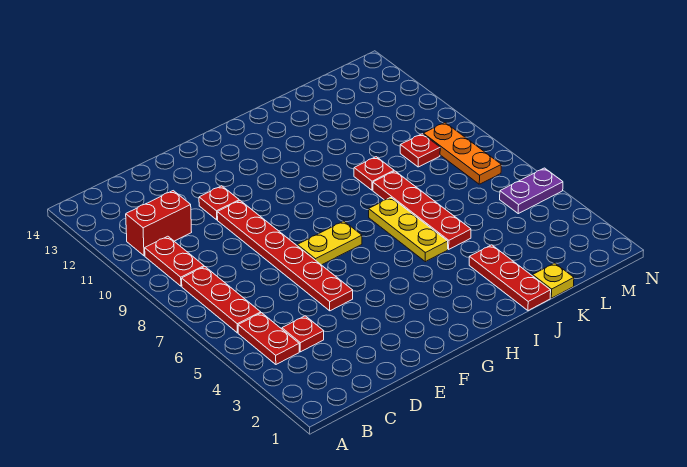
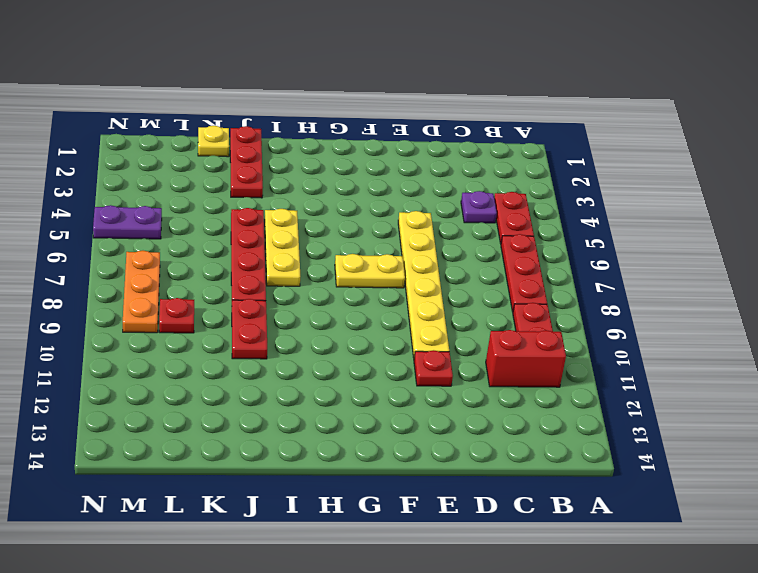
red plate C4 level 1 -> purple plate C4 level 1
red plate E5:E10 level 1 -> yellow plate E5:E10 level 1
red plate J9 level 1 -> red plate J9:J10 level 1

